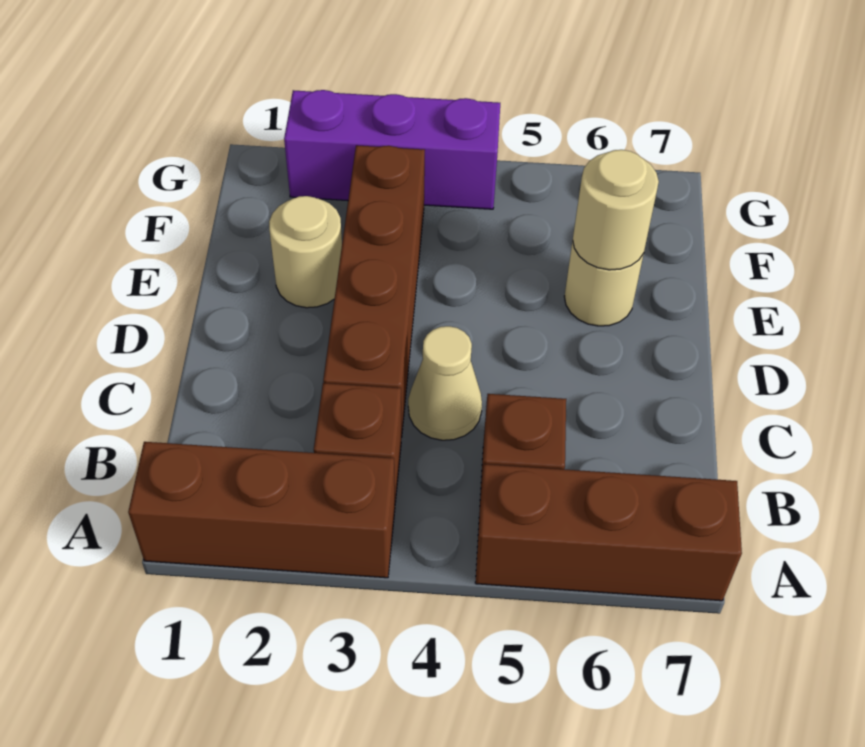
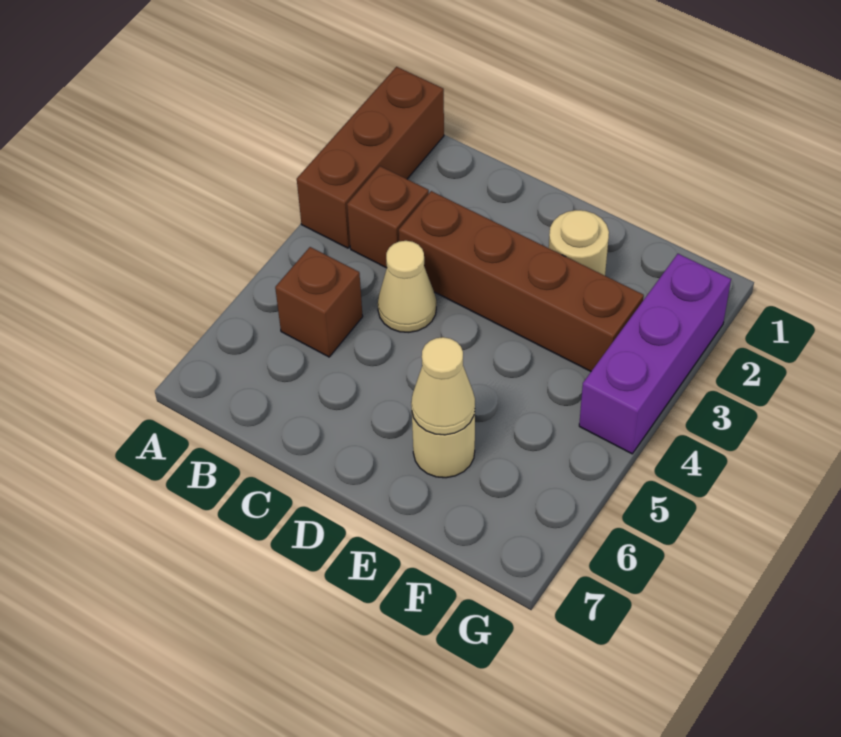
brown brick A5:A7 level 1 -> none
tan round brick E6 level 2 -> tan cone E6 level 2

